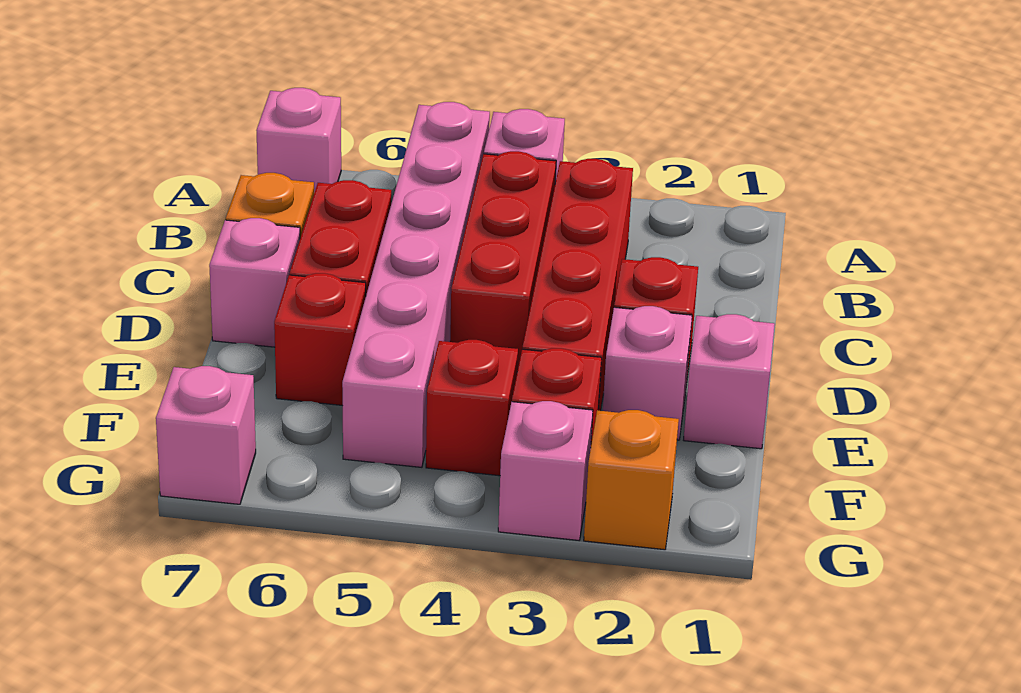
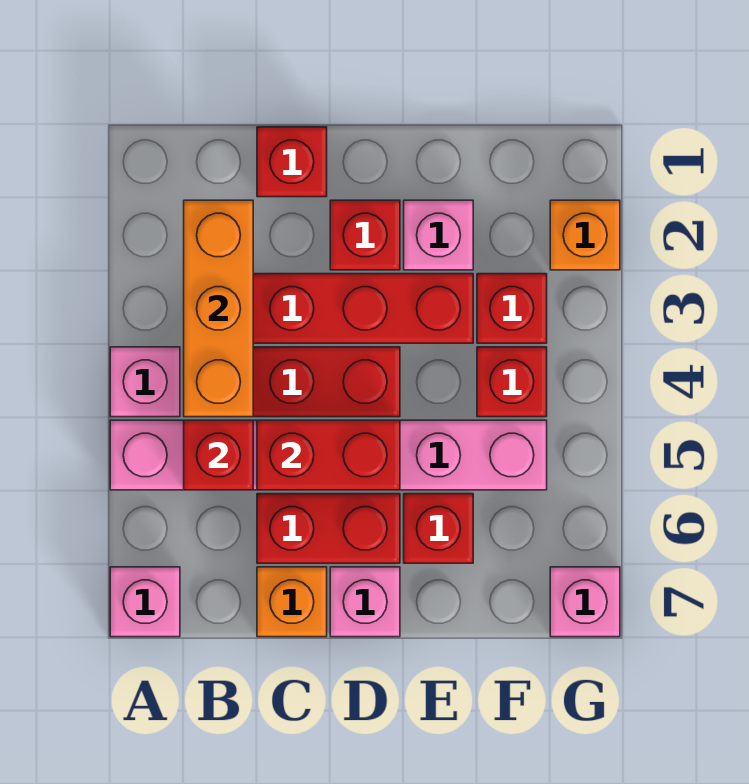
none -> orange brick B2:B4 level 2
none -> red brick B5 level 2
none -> red brick C1 level 1
none -> red brick C5:D5 level 2
pink brick E1 level 1 -> none
pink brick G3 level 1 -> none

